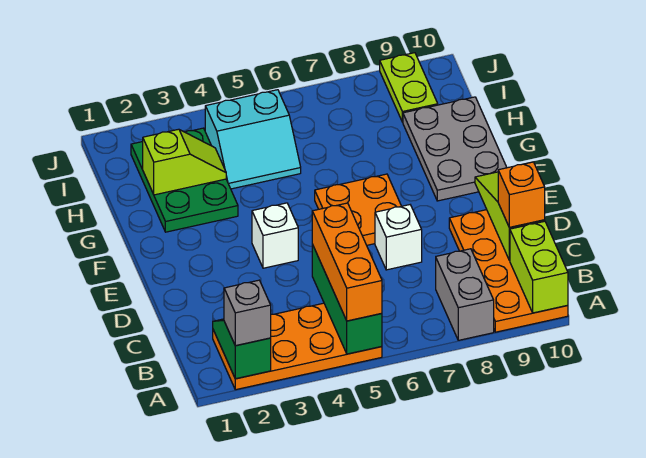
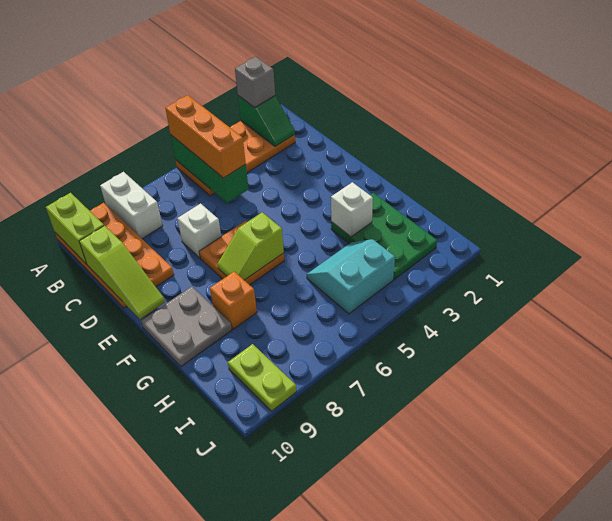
grey brick A8:B8 level 1 -> white brick A8:B8 level 1
orange brick C10 level 3 -> orange brick G8 level 1
white brick E4 level 1 -> white brick G3 level 2
grey plate F9:H10 level 1 -> grey plate F9:G10 level 1
lime slope H2:H3 level 2 top 2 -> lime slope F6:F7 level 2 top 6

